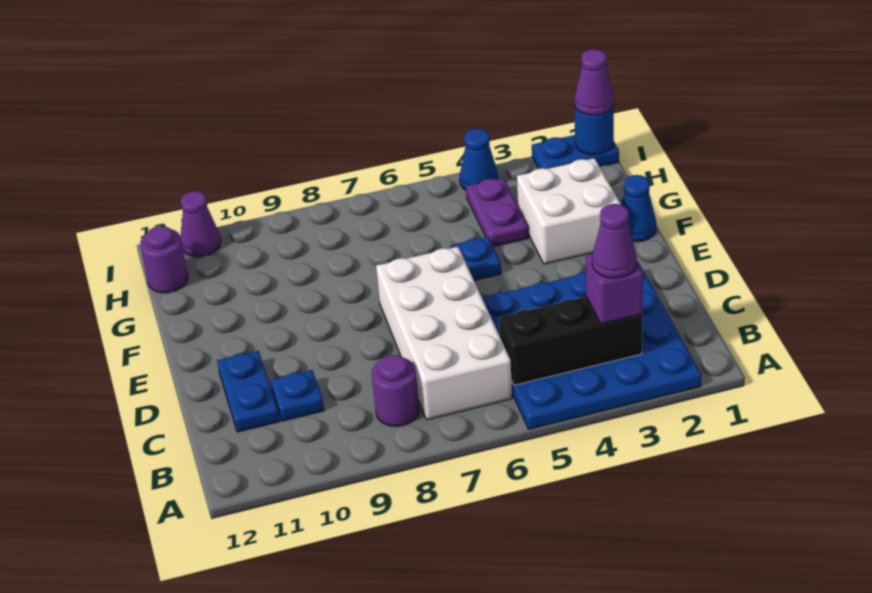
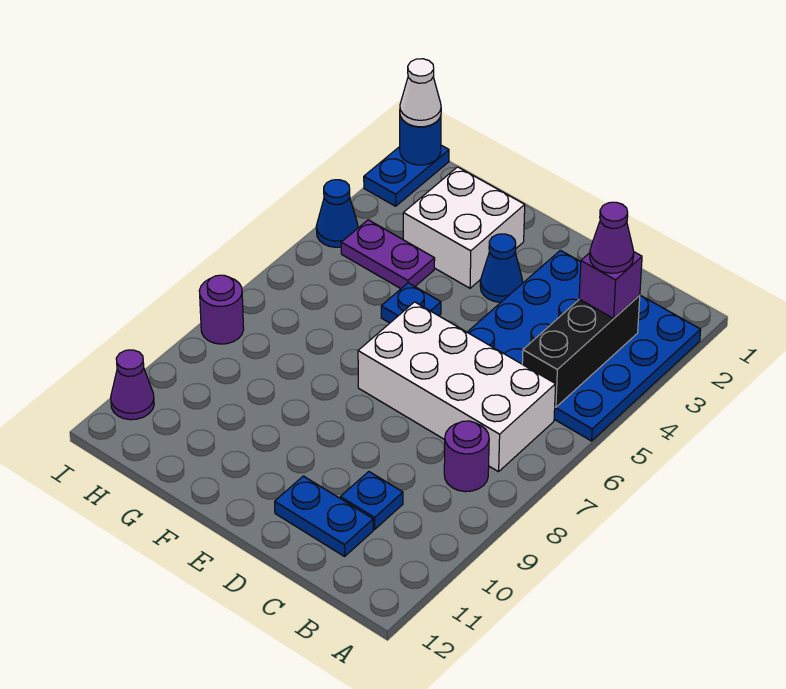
blue cone F1 level 1 -> blue cone E3 level 1
purple round brick H12 level 1 -> purple round brick I8 level 1
purple cone I1 level 3 -> white cone I1 level 3

